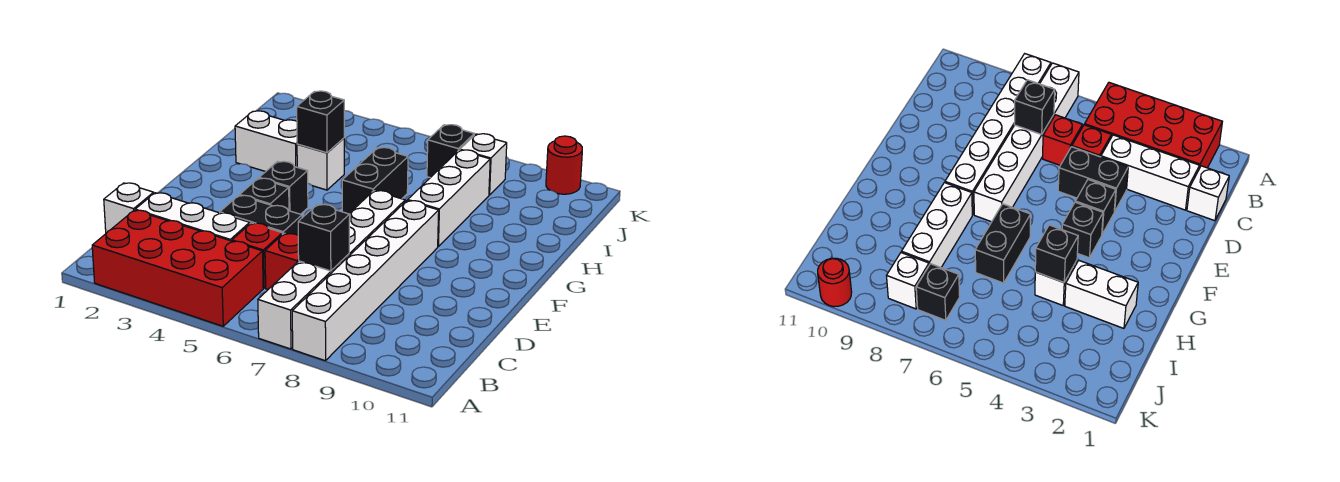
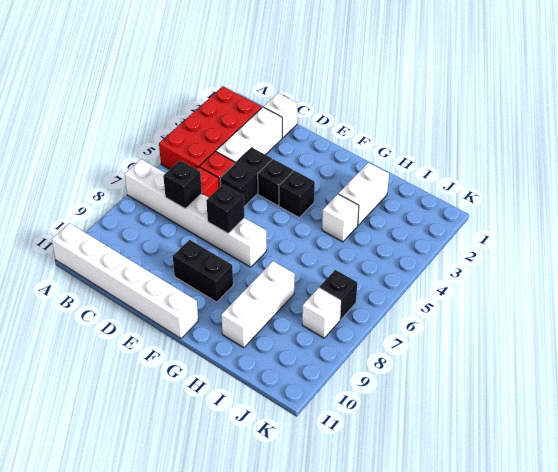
white brick A8:F8 level 1 -> white brick A11:F11 level 1
black brick G6:H6 level 1 -> black brick E9:F9 level 1
white brick G8:I8 level 1 -> white brick H8:H10 level 1
black brick H4 level 2 -> black brick E7 level 2
red round brick K10 level 1 -> none

